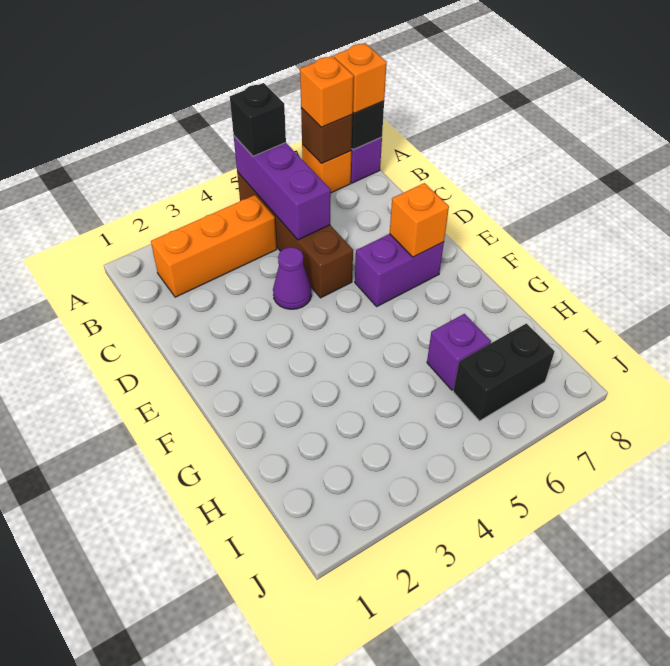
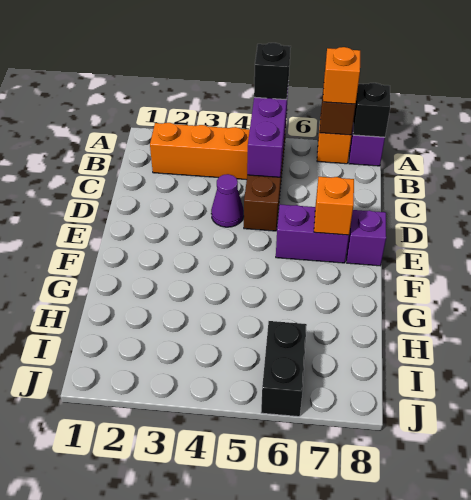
orange brick A8 level 3 -> none
purple brick H6 level 1 -> purple brick E8 level 1
black brick I6:I7 level 1 -> black brick I6:J6 level 1

